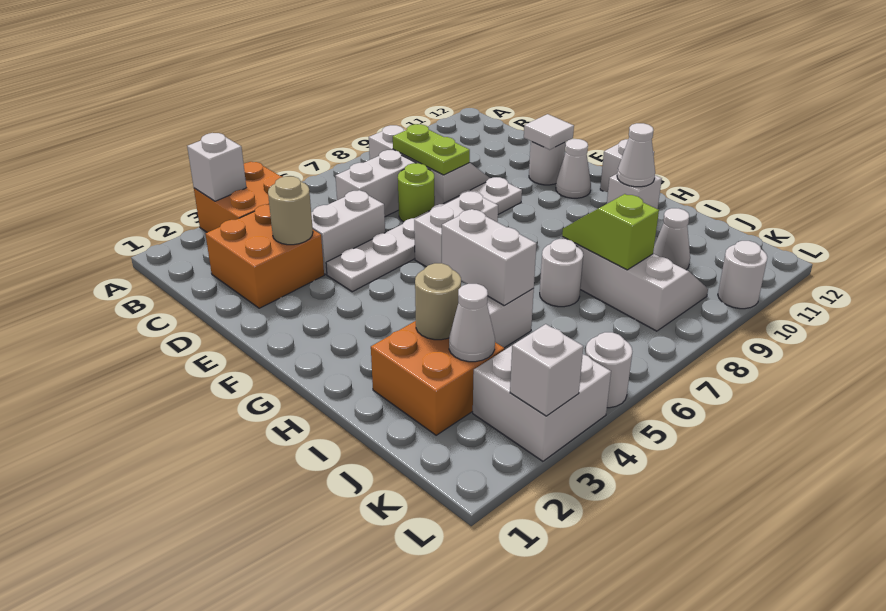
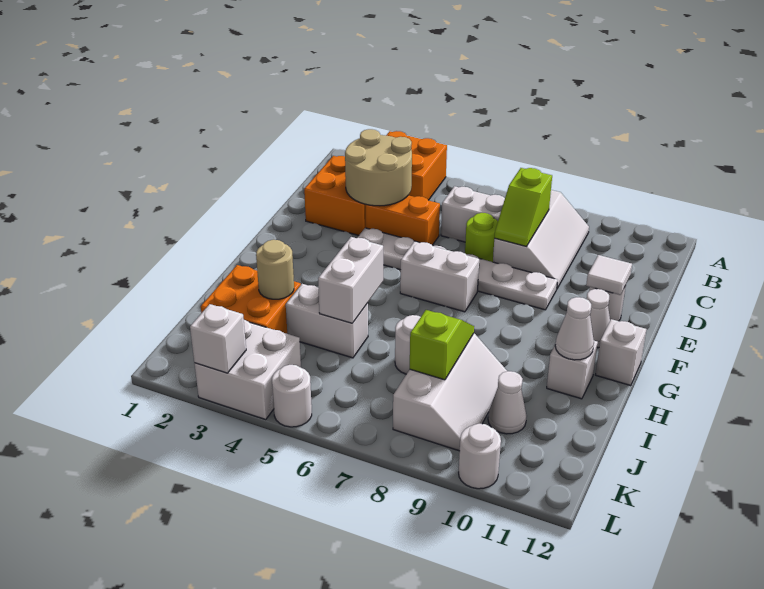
white brick A3 level 2 -> none
lime plate C8:D8 level 2 -> lime slope C8:D8 level 2 top C
tan round brick D3 level 2 -> tan round brick C3:D4 level 2
white brick D4:D5 level 1 -> orange brick D4:D5 level 1
white cone J3 level 2 -> none

